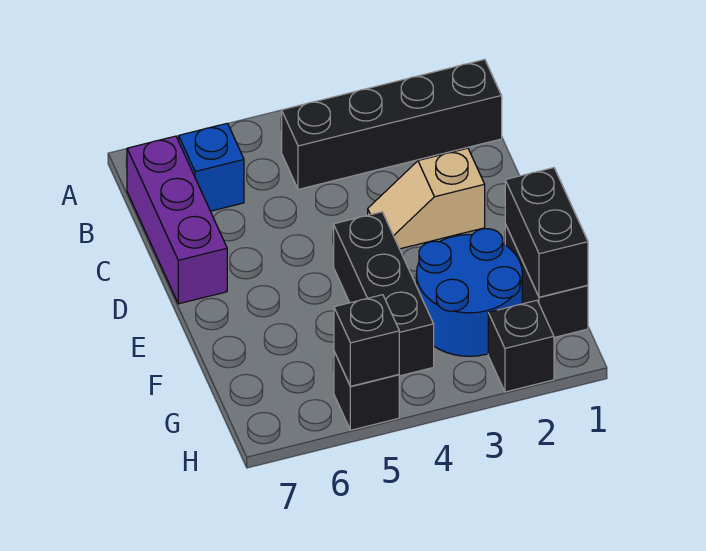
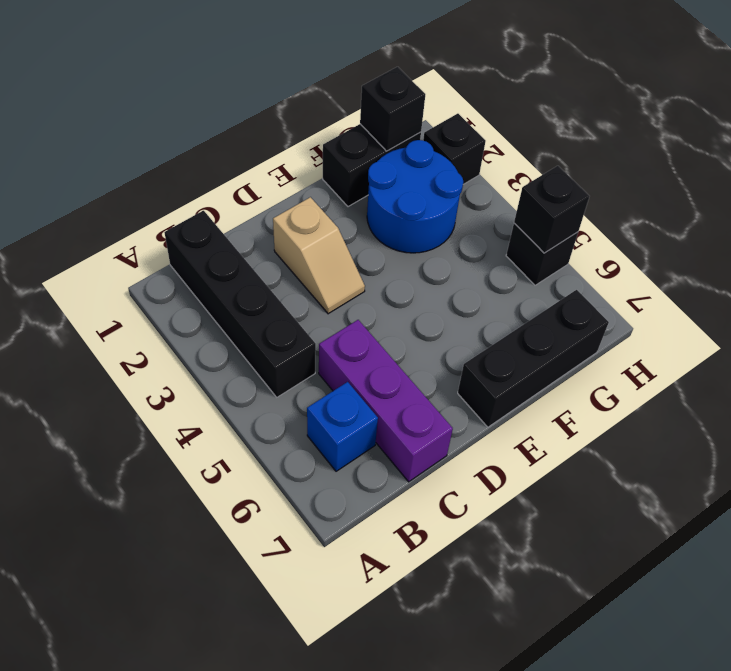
purple brick B7:D7 level 1 -> purple brick C5:C7 level 1
black brick E4:G4 level 1 -> black brick E7:G7 level 1
black brick F1:G1 level 2 -> black brick G1 level 2

